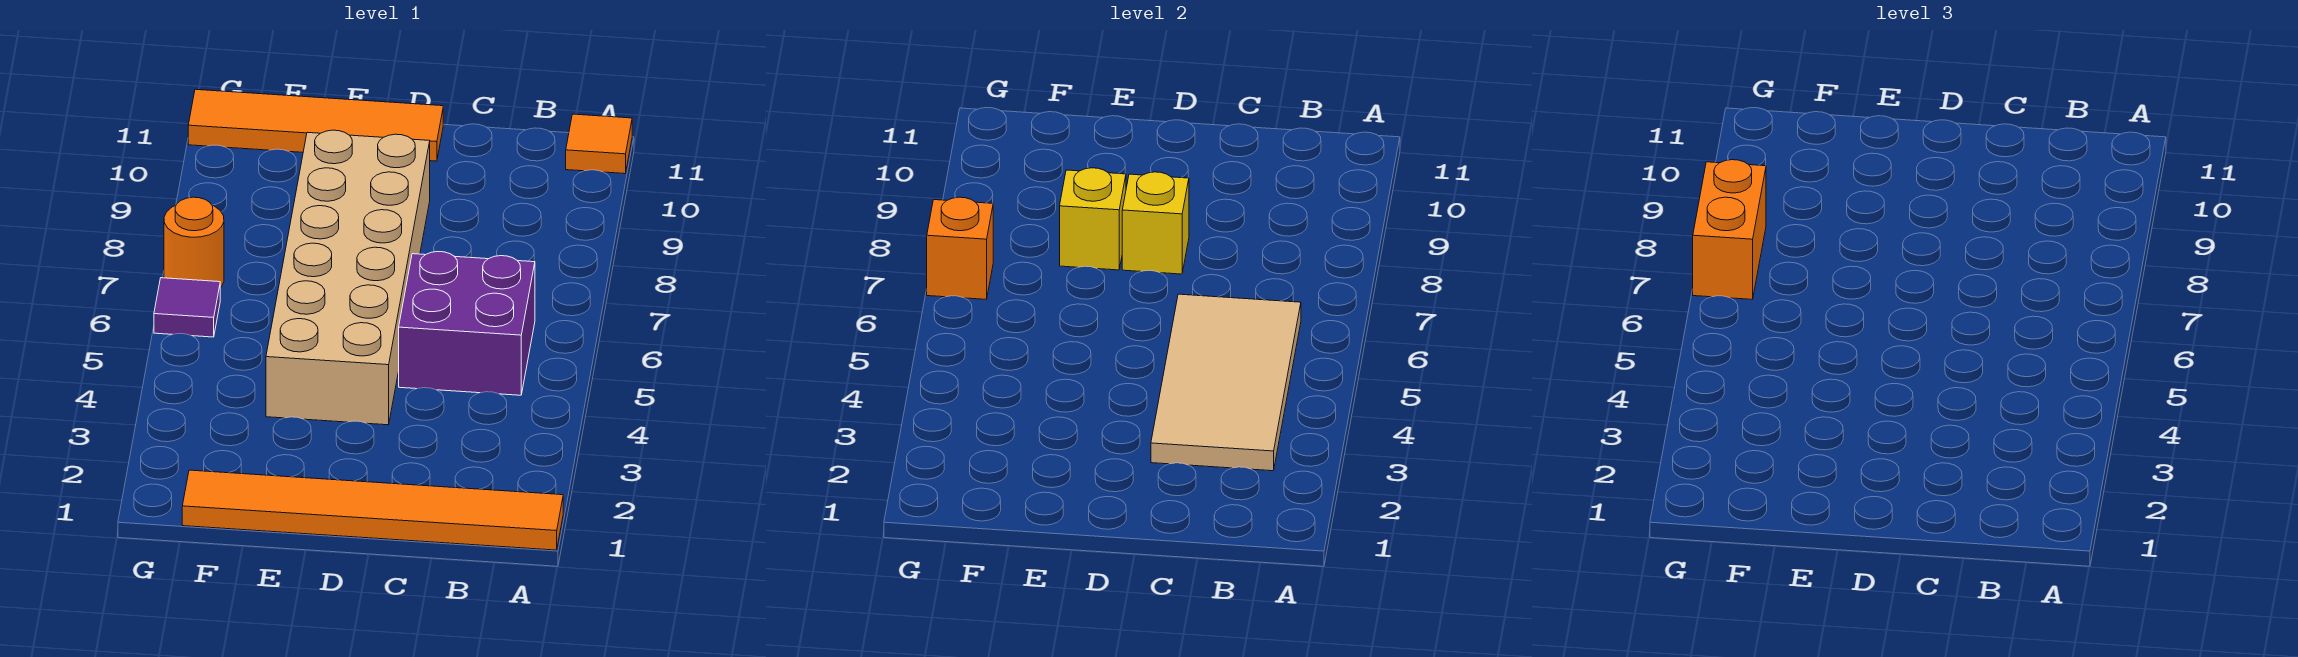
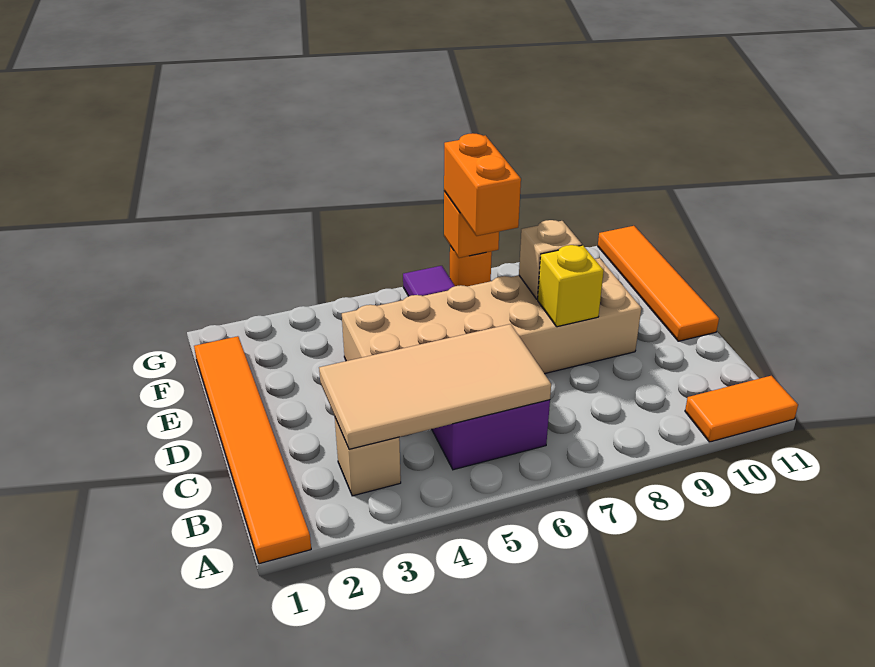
orange tile A11 level 1 -> orange tile A10:A11 level 1
none -> tan brick B3 level 1
yellow brick E8 level 2 -> tan brick E8 level 2
orange brick G7:G8 level 3 -> orange brick F7:G7 level 3

